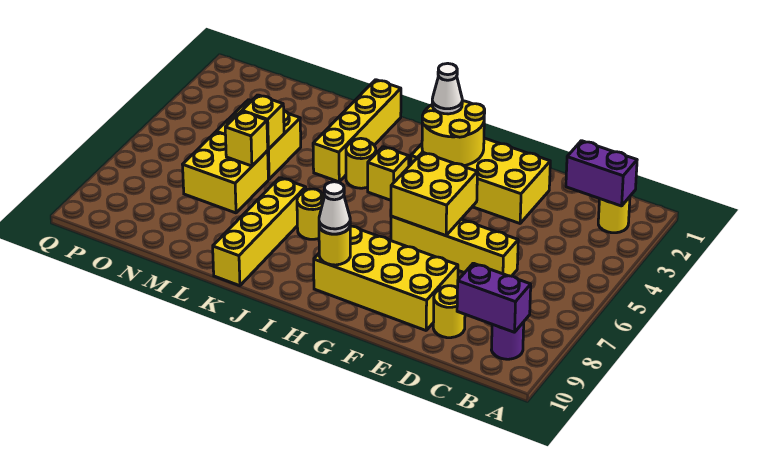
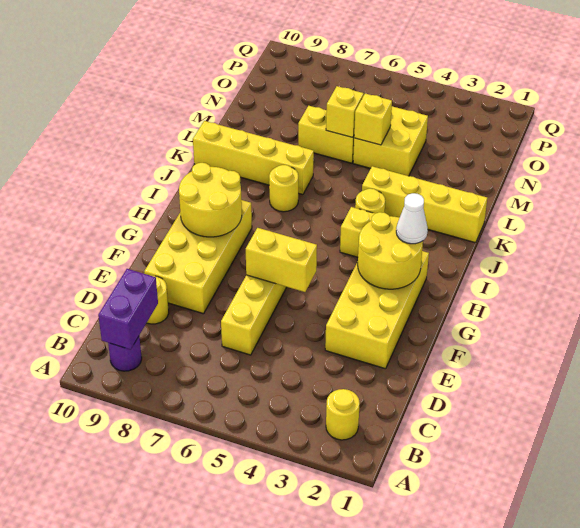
purple brick B2:C2 level 2 -> none
yellow brick F5:G6 level 2 -> yellow brick F5:F6 level 2
yellow round brick H9 level 2 -> yellow round brick G8:H9 level 2
white cone H9 level 3 -> none
yellow brick M6:N7 level 1 -> yellow brick M6:M7 level 1

